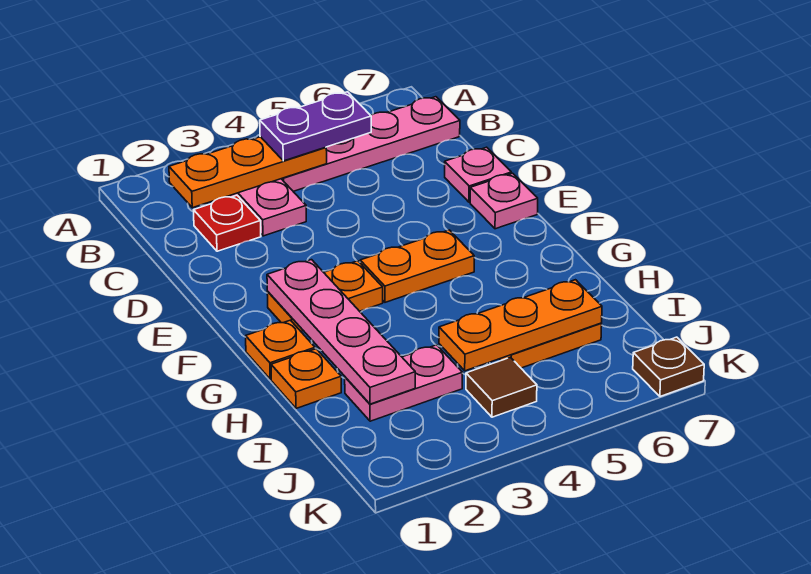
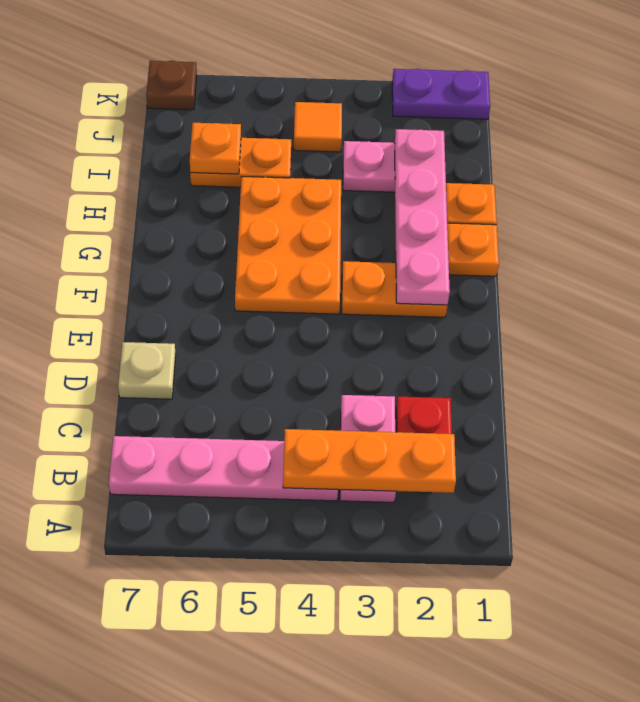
purple plate B4:B5 level 3 -> purple plate K1:K2 level 1
pink plate D7 level 1 -> tan plate D7 level 1
pink plate E7 level 1 -> none
orange plate F4:F5 level 1 -> orange plate F4:H5 level 1
orange plate I4:I6 level 2 -> orange plate I6 level 2
brown tile J4 level 1 -> orange tile J4 level 1

